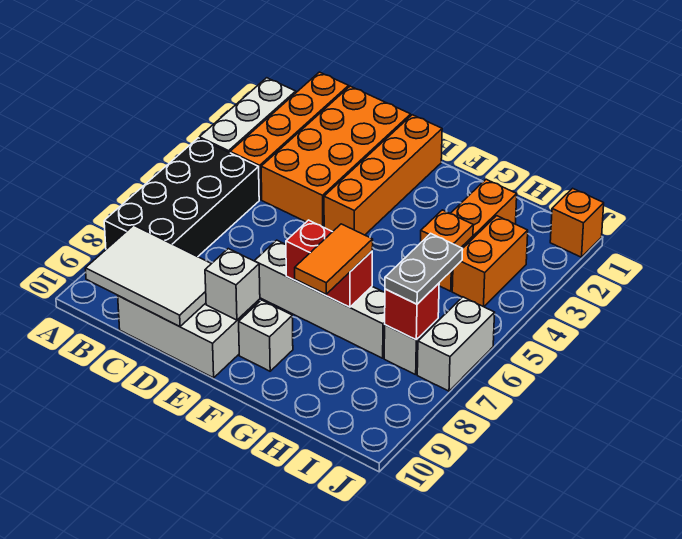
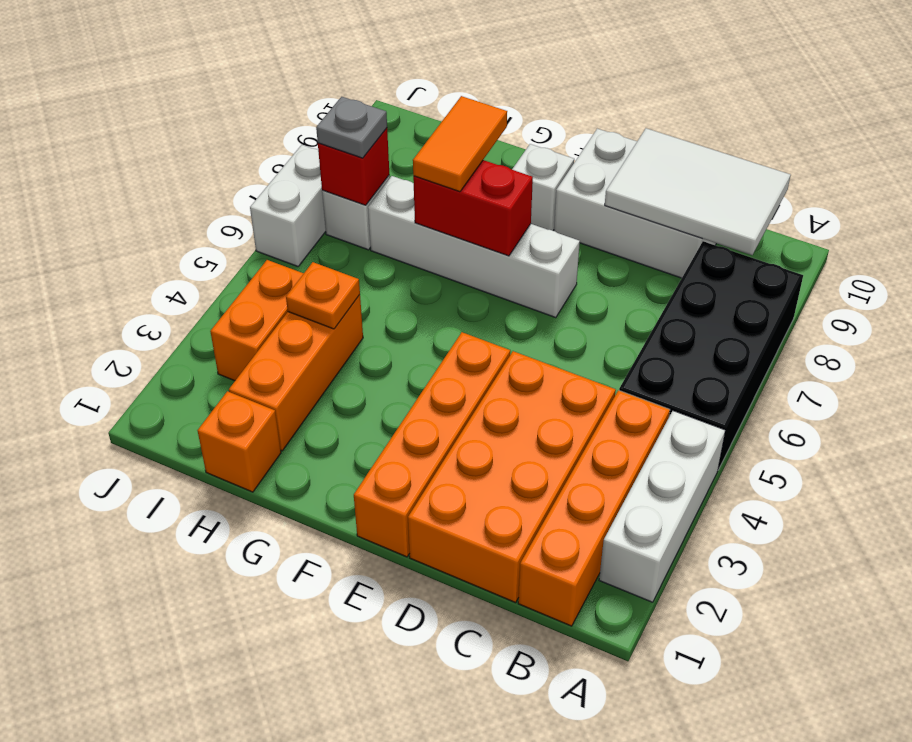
white brick E9 level 2 -> none
grey plate I6:I7 level 3 -> grey plate I7 level 3
orange brick J1 level 1 -> orange brick H1 level 1

